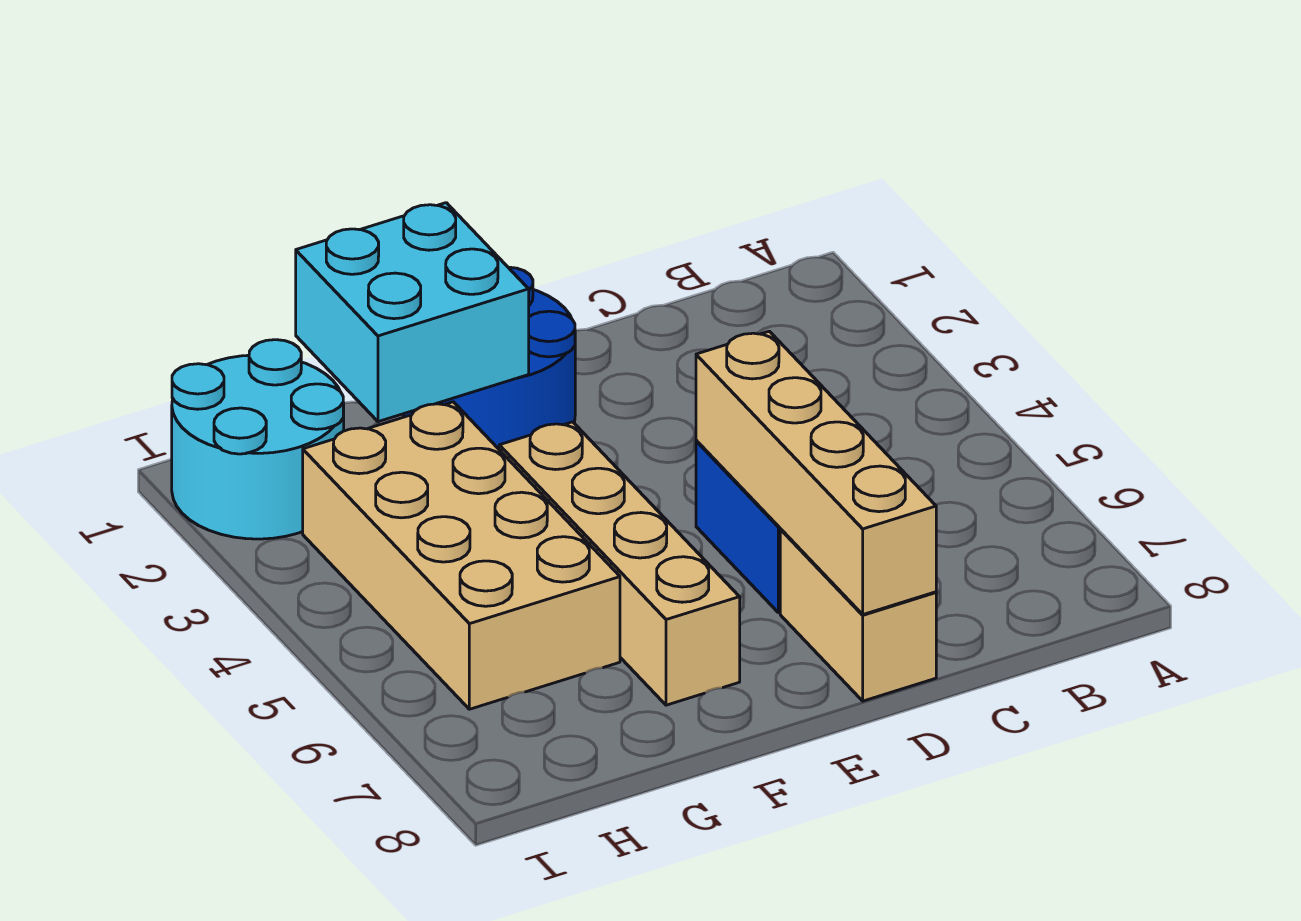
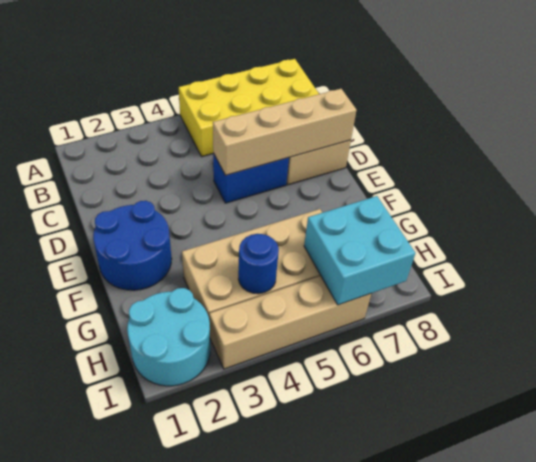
none -> yellow brick A5:B8 level 1
cyan brick F1:G2 level 2 -> cyan brick H6:I7 level 2
tan brick F4:F7 level 1 -> tan brick I3:I6 level 1
none -> blue round brick H4 level 2

